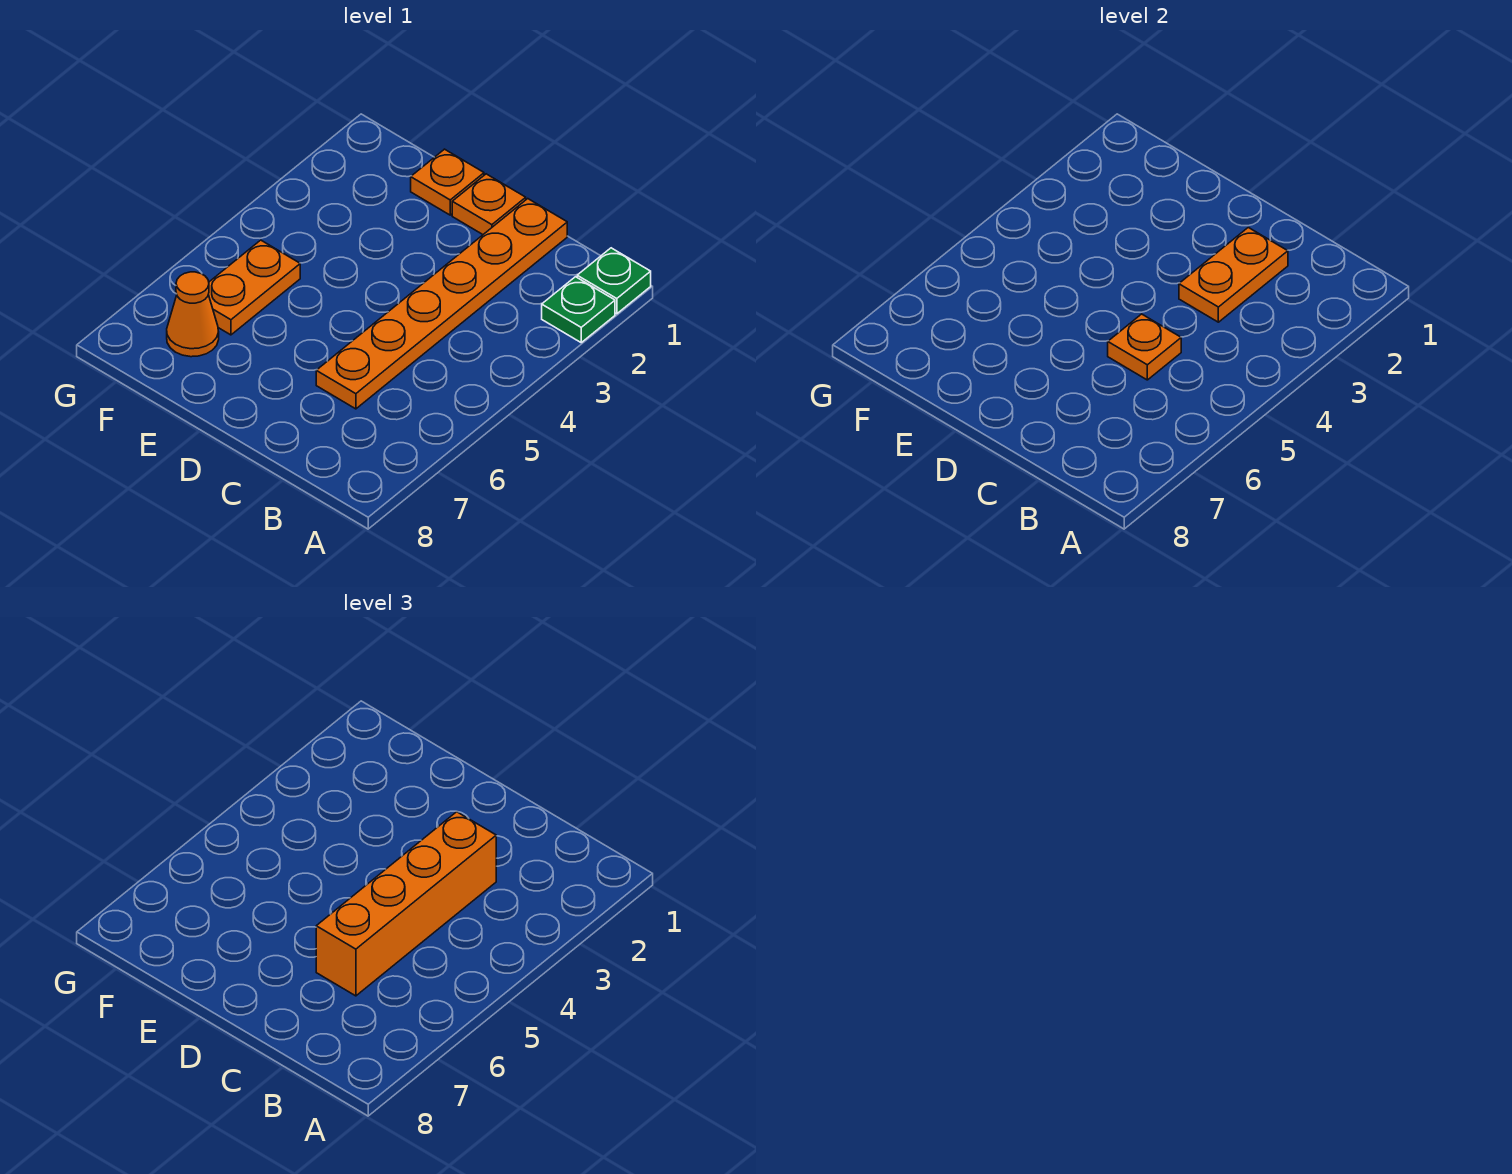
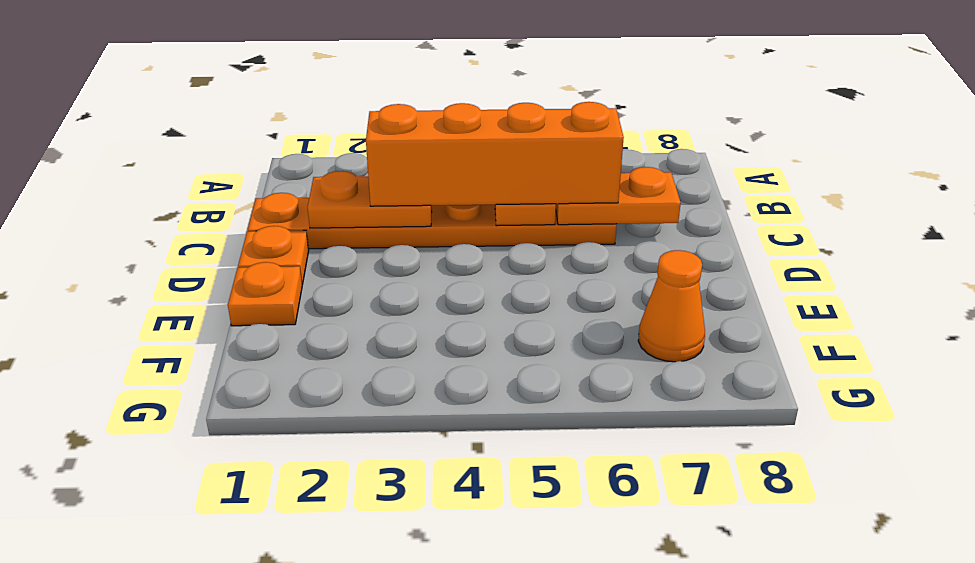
green plate A1 level 1 -> none
green plate A2 level 1 -> none
orange plate F5:F6 level 1 -> orange plate C6:C7 level 2

